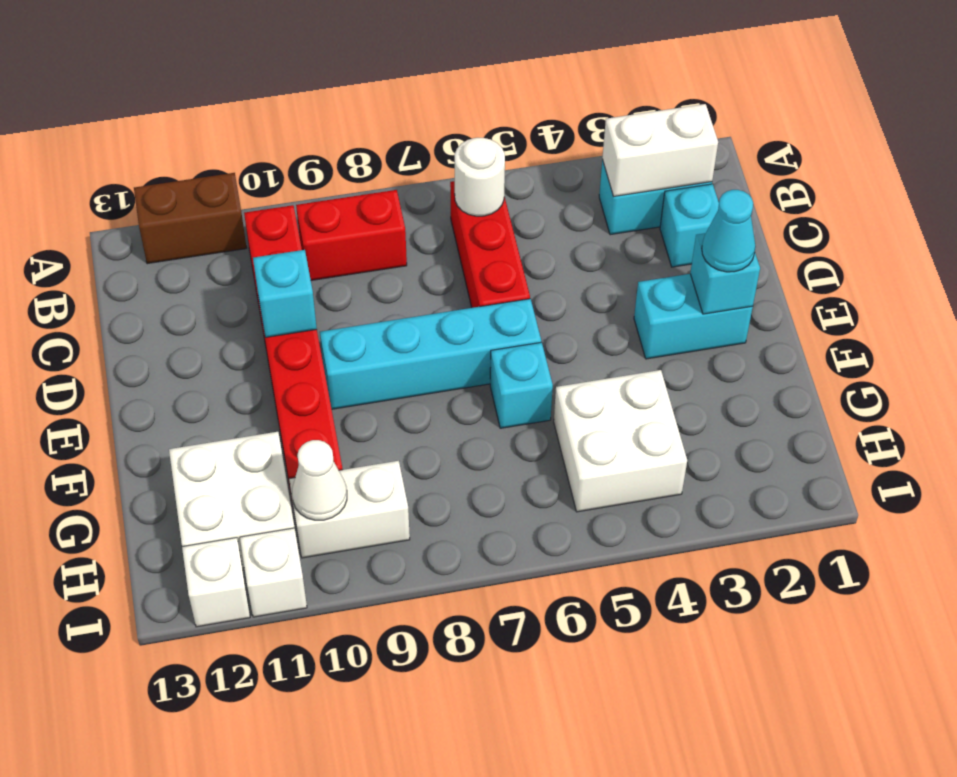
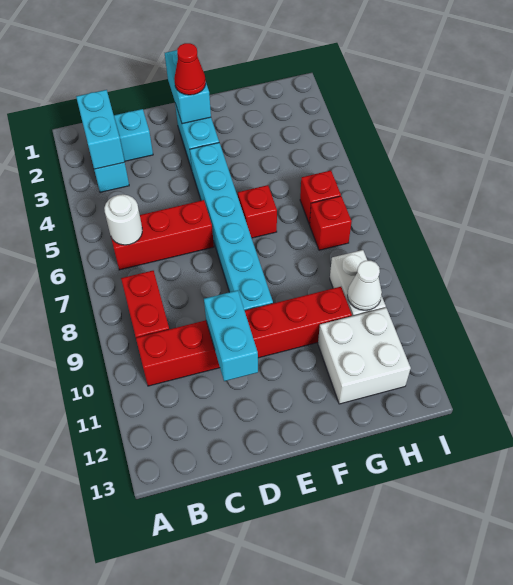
brown brick A11:A12 level 1 -> none
white brick B2:B3 level 2 -> cyan brick B2:B3 level 2
cyan brick D10 level 2 -> cyan brick D10:D11 level 2
cyan brick E2 level 2 -> cyan brick E1:E2 level 2
cyan cone E2 level 3 -> red cone E2 level 3
cyan brick E6:E9 level 1 -> cyan brick E4:E9 level 1
cyan brick F6 level 1 -> red brick F6 level 1
white brick G4:H5 level 1 -> none
none -> red brick H6 level 1
none -> red brick H7 level 1
white brick I11 level 1 -> none
white brick I12 level 1 -> none

